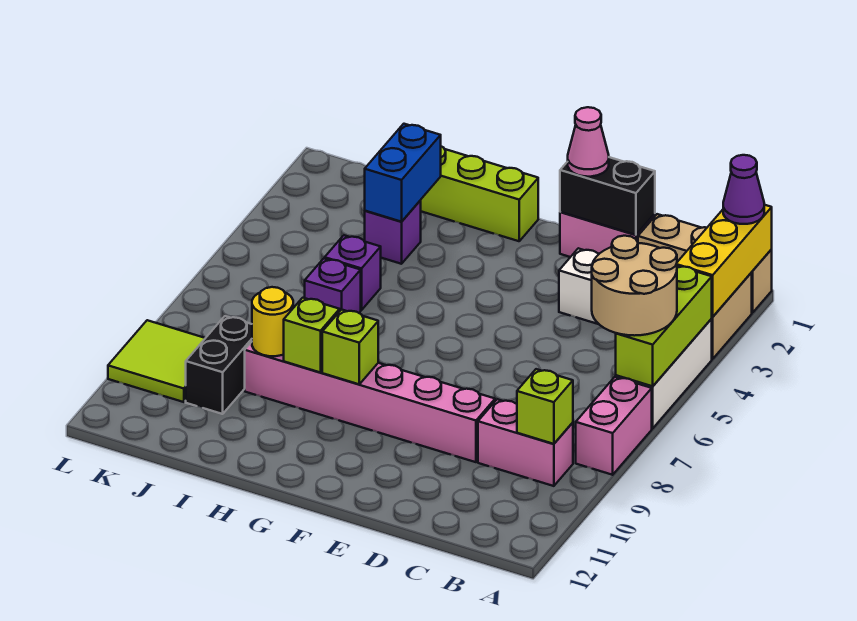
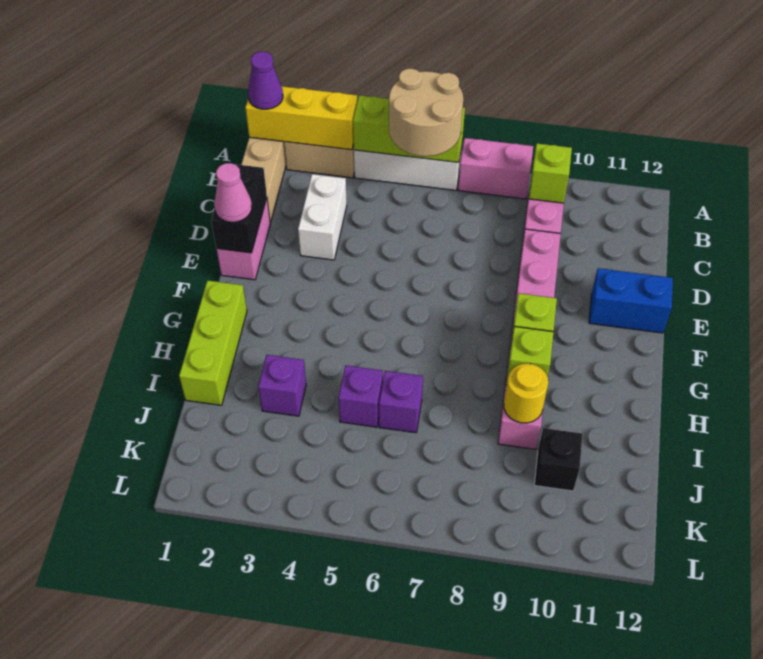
blue brick I2:I3 level 2 -> blue brick E11:E12 level 1
black brick J9:J10 level 1 -> black brick J10 level 1
lime tile K9:L10 level 1 -> none

